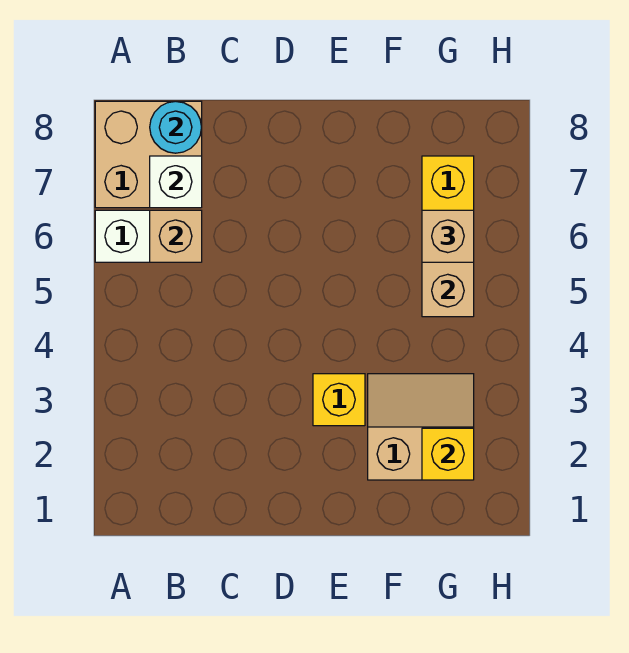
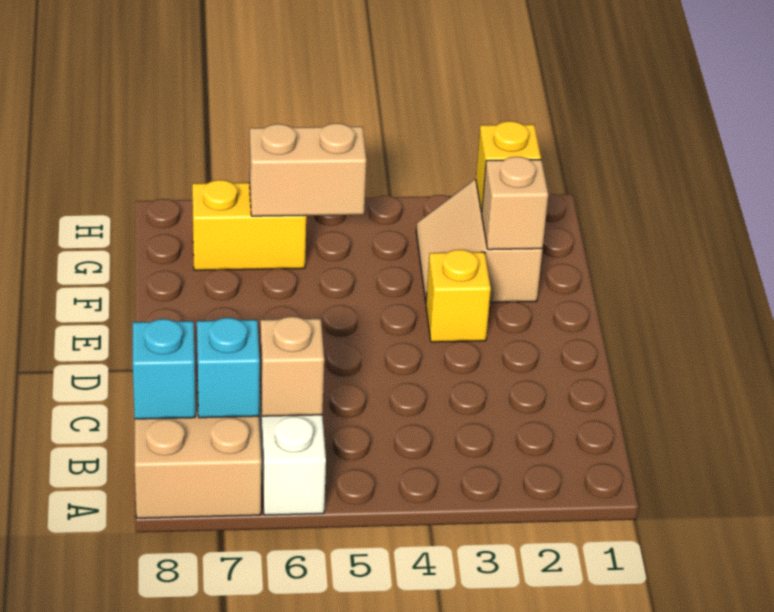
white brick B7 level 2 -> cyan brick B7 level 2
cyan round brick B8 level 2 -> cyan brick B8 level 2
tan brick G6 level 3 -> tan brick F2 level 2

